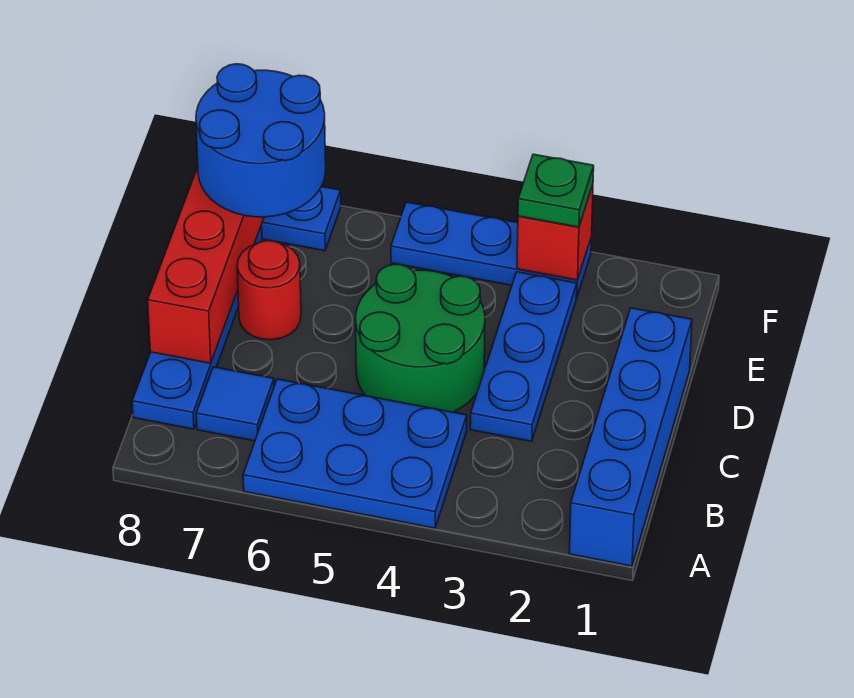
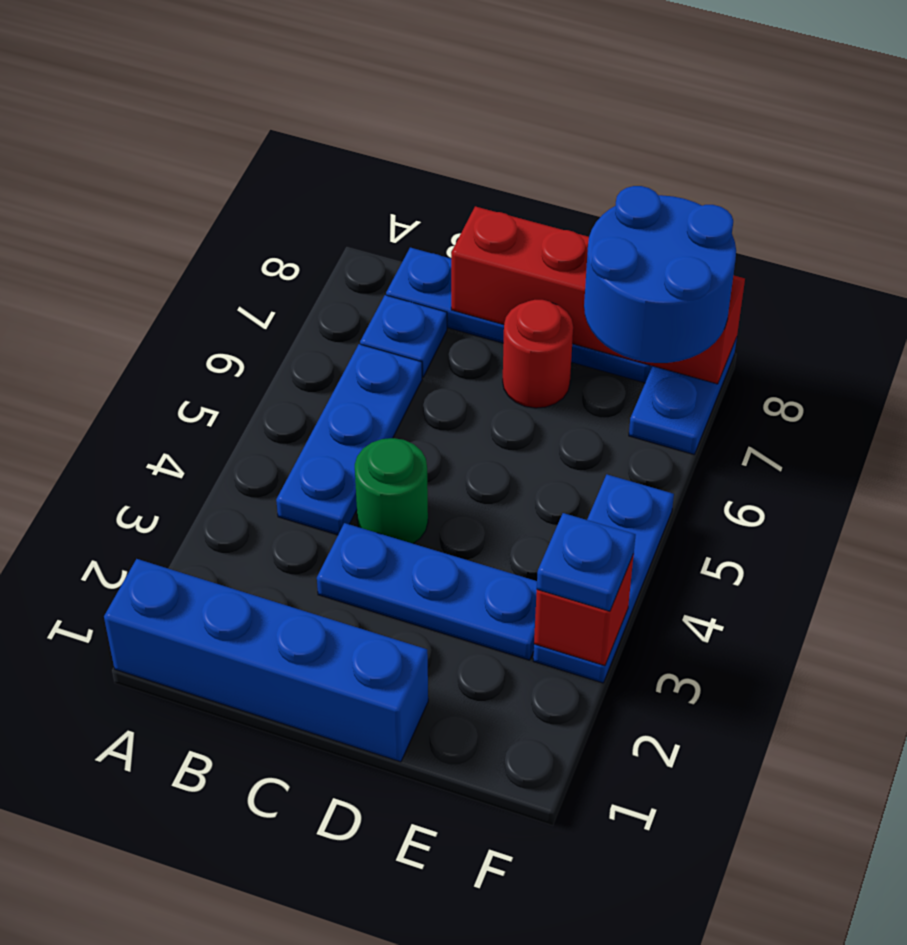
blue plate A4:B6 level 1 -> blue plate B4:B6 level 1
blue tile B7 level 1 -> blue plate B7 level 1
green round brick C4:D5 level 1 -> green round brick C4 level 1
green plate F3 level 3 -> blue plate F3 level 3

